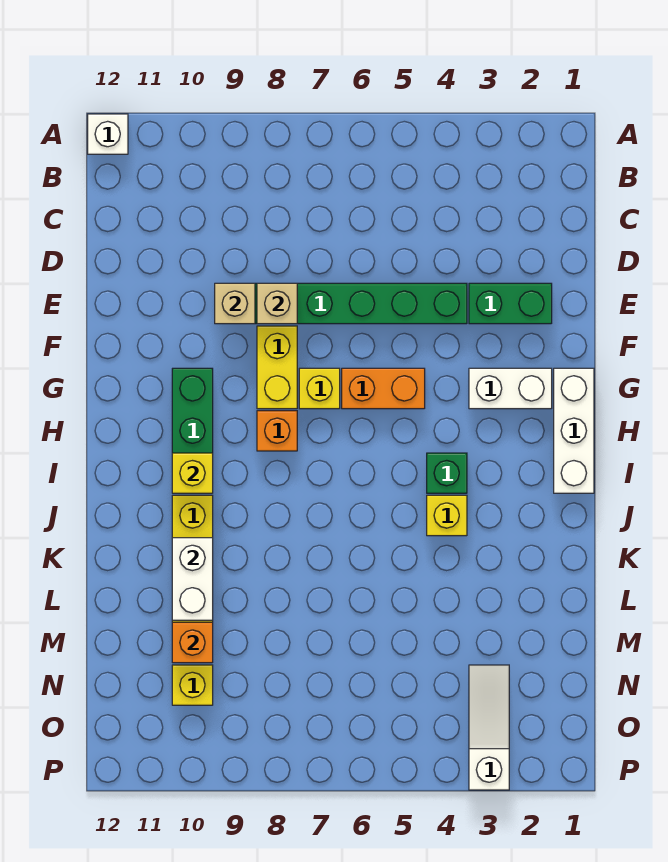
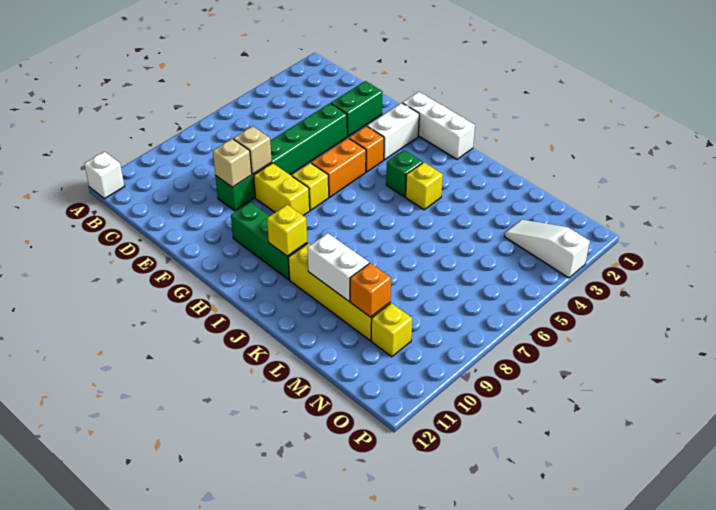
orange brick H8 level 1 -> orange brick G4 level 1

